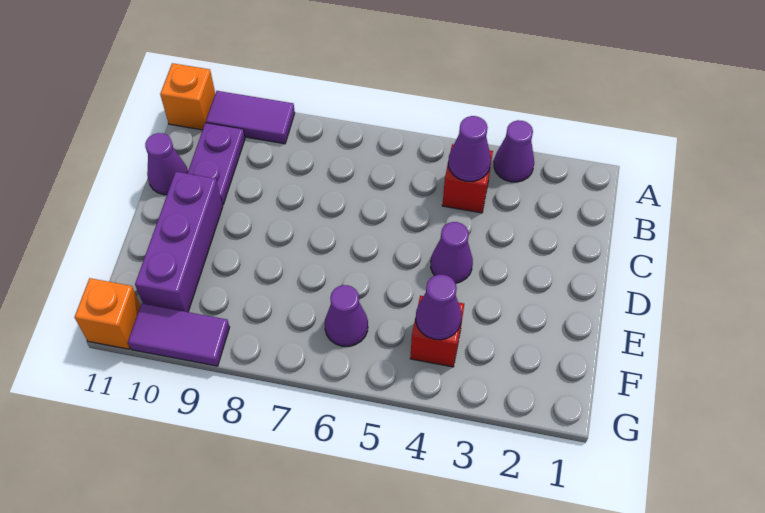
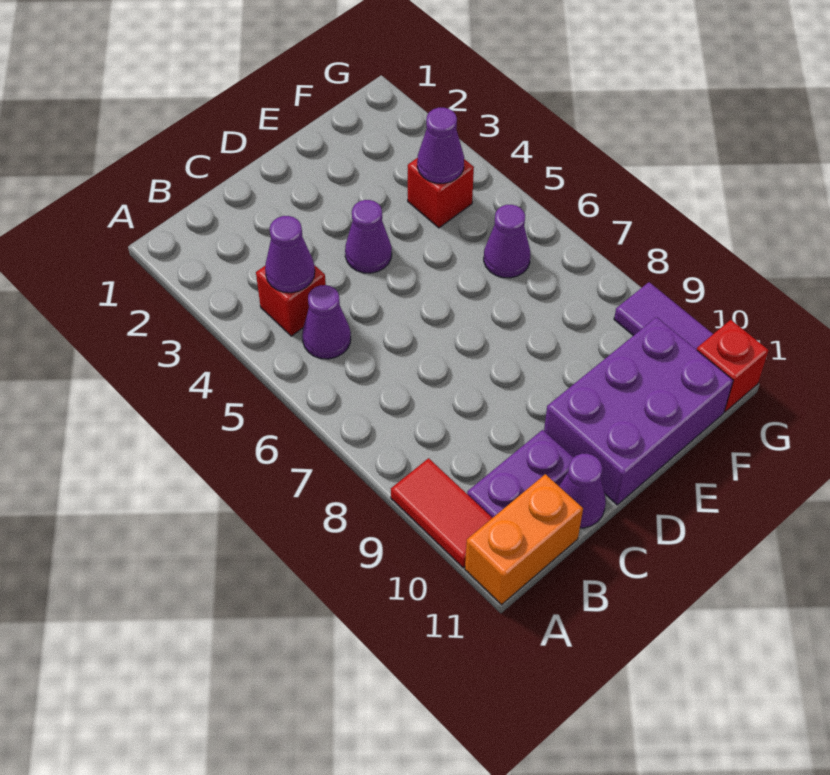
purple cone A3 level 1 -> purple cone B5 level 1
purple tile A9:A10 level 1 -> red tile A9:A10 level 1
orange brick A11 level 1 -> orange brick A11:B11 level 1
purple brick D10:F10 level 1 -> purple brick D10:F11 level 1
orange brick G11 level 1 -> red brick G11 level 1

